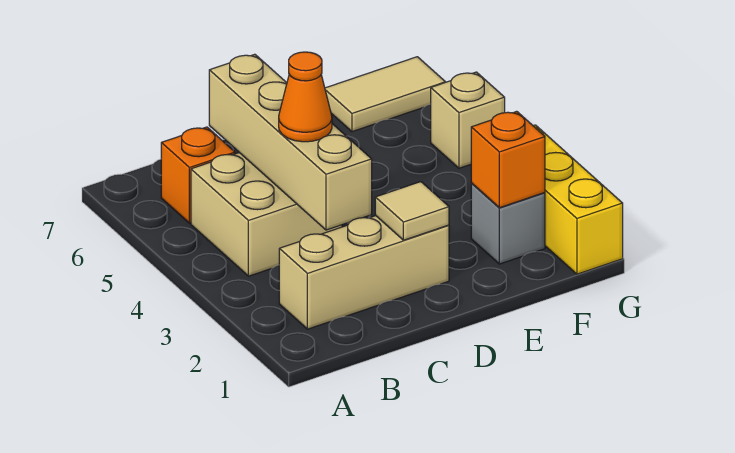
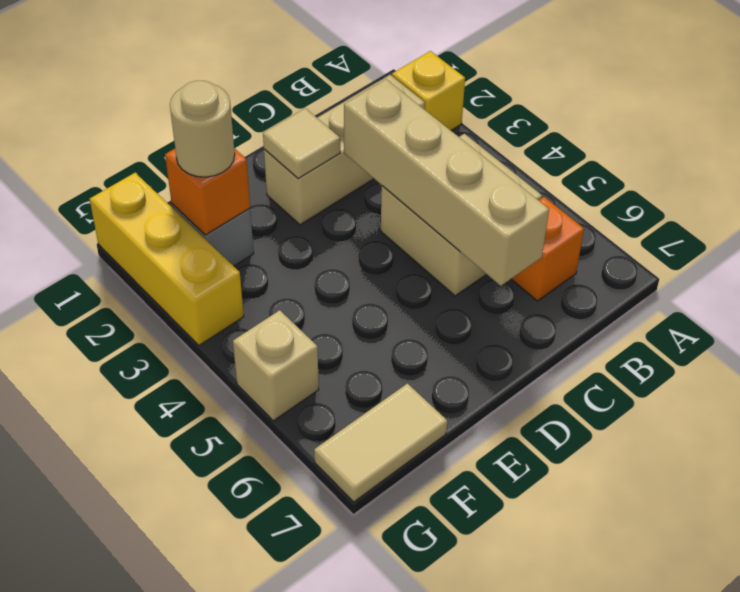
none -> yellow brick A2 level 1
orange cone C4 level 3 -> none
none -> tan round brick F2 level 3

